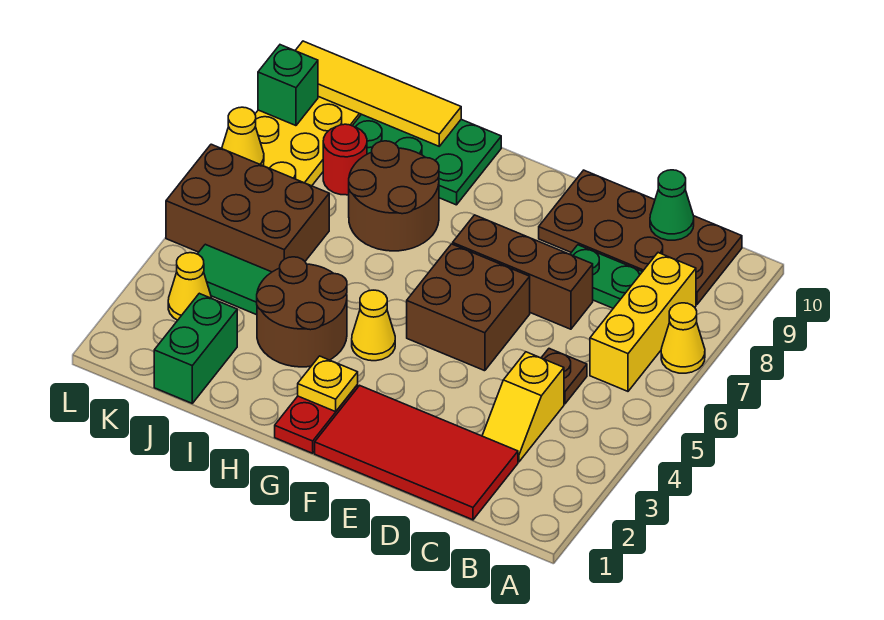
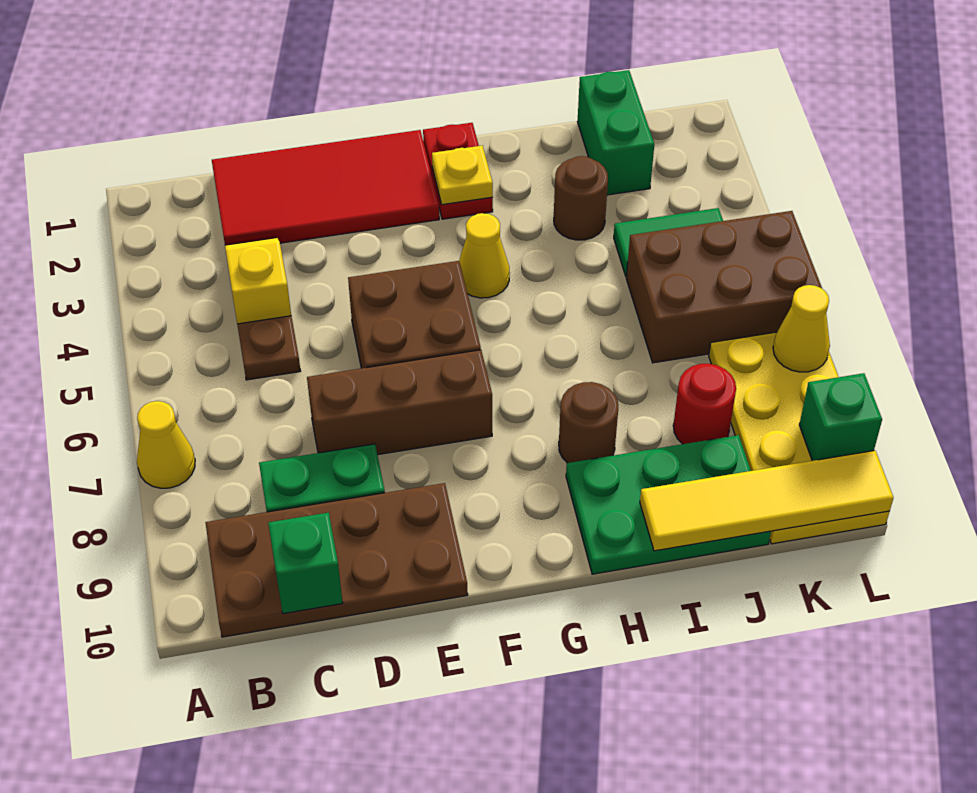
yellow brick B6:B8 level 1 -> none
green cone C10 level 2 -> green brick C10 level 2
brown round brick H3:I4 level 1 -> brown round brick I3 level 1
brown round brick H7:I8 level 1 -> brown round brick H8 level 1
yellow cone K3 level 1 -> none

